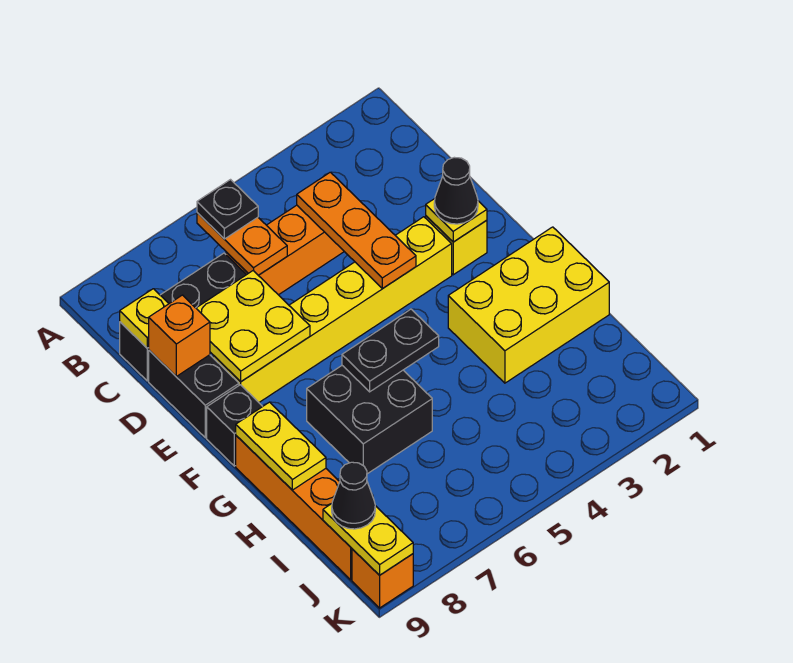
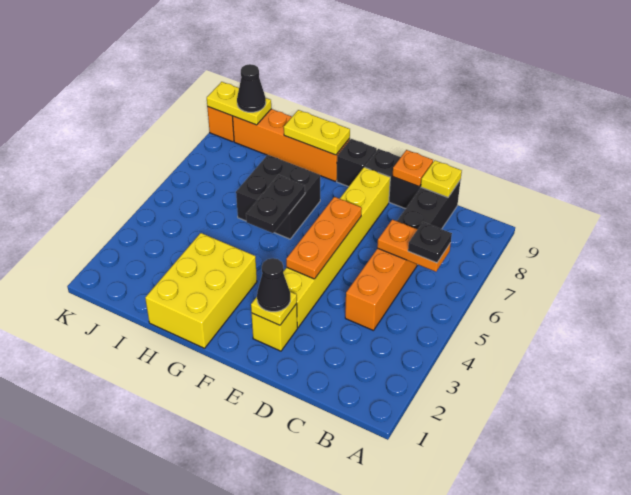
orange plate C4:E4 level 2 -> orange plate E4:E6 level 2
yellow plate D7:E8 level 2 -> none
orange brick D9 level 2 -> orange plate D9 level 2

